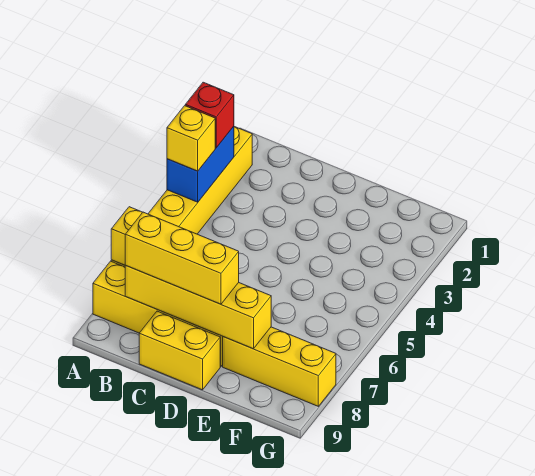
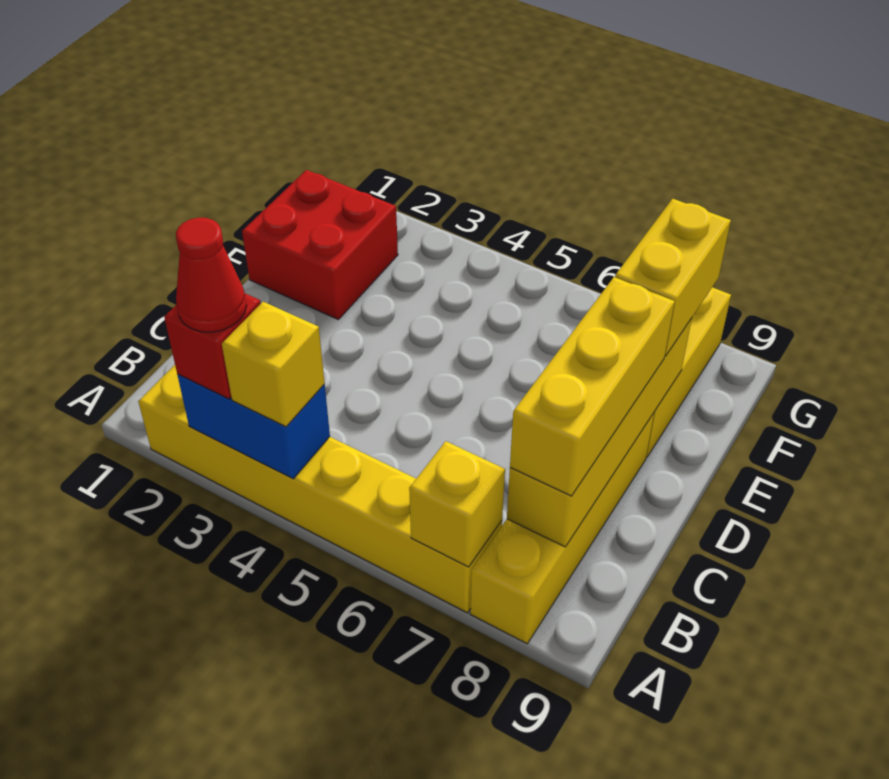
none -> red cone A3 level 4
yellow brick C9:D9 level 1 -> yellow brick E8:F8 level 3
none -> red brick E1:F2 level 1

